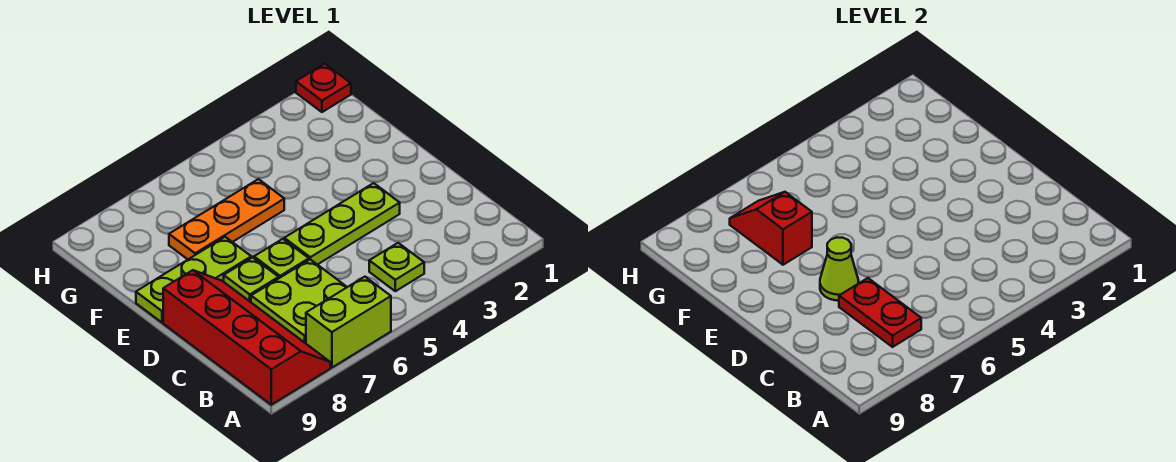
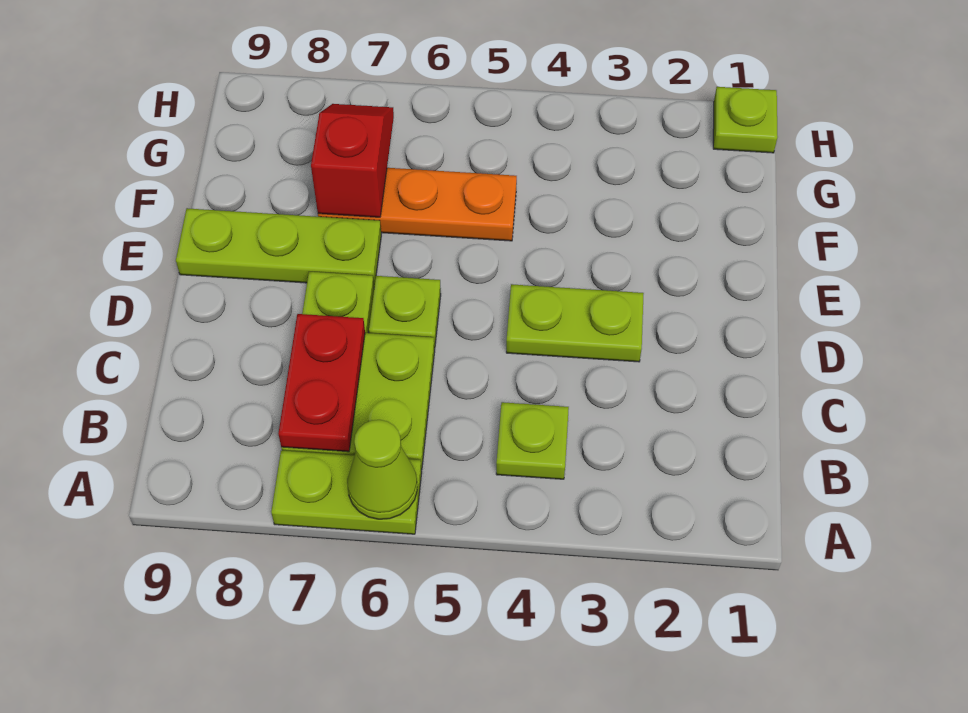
lime brick A6:A7 level 1 -> lime plate A6:A7 level 1
red slope A8:D9 level 1 top 9 -> none
lime plate D3:D5 level 1 -> lime plate D3:D4 level 1
lime cone D7 level 2 -> lime cone A6 level 2
red plate H1 level 1 -> lime plate H1 level 1

